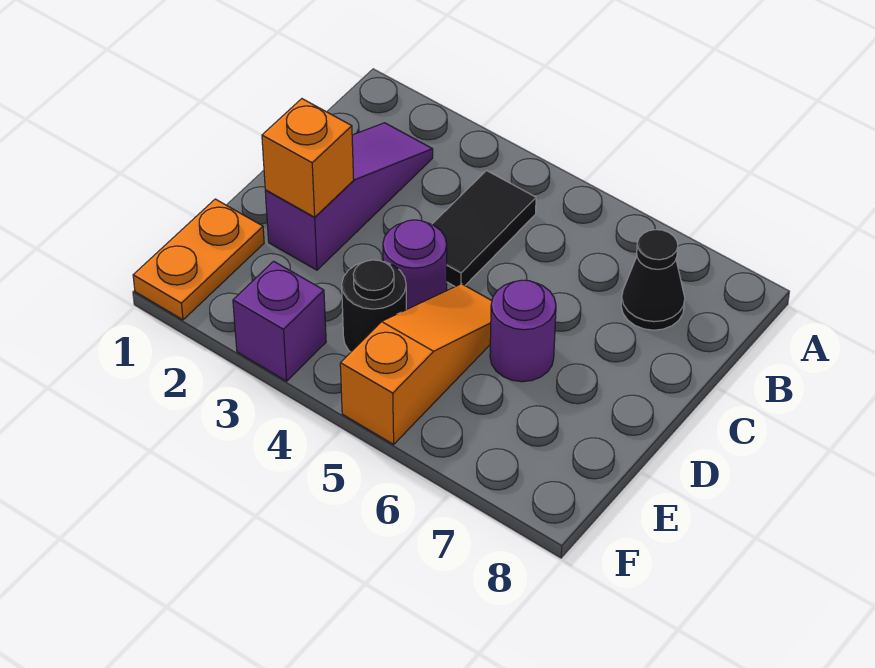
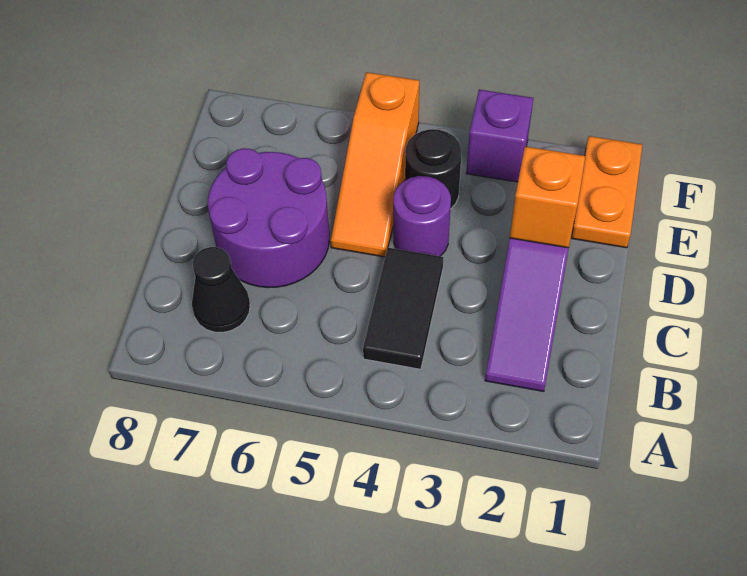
purple round brick D6 level 1 -> purple round brick C6:D7 level 1

